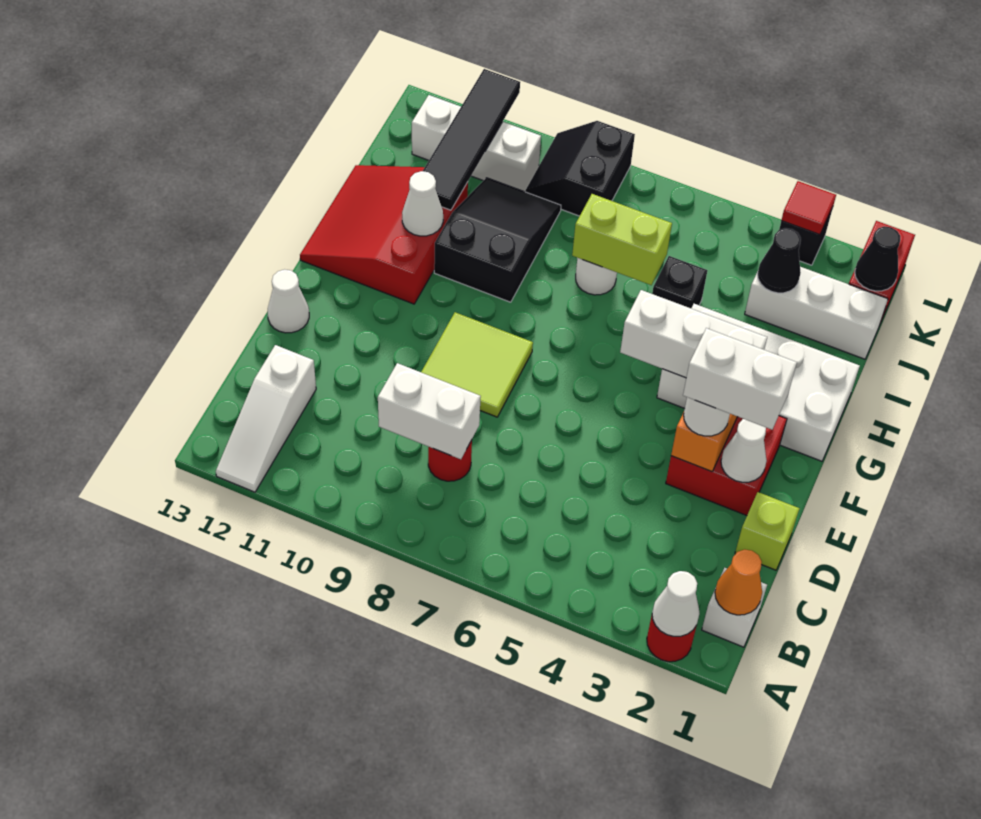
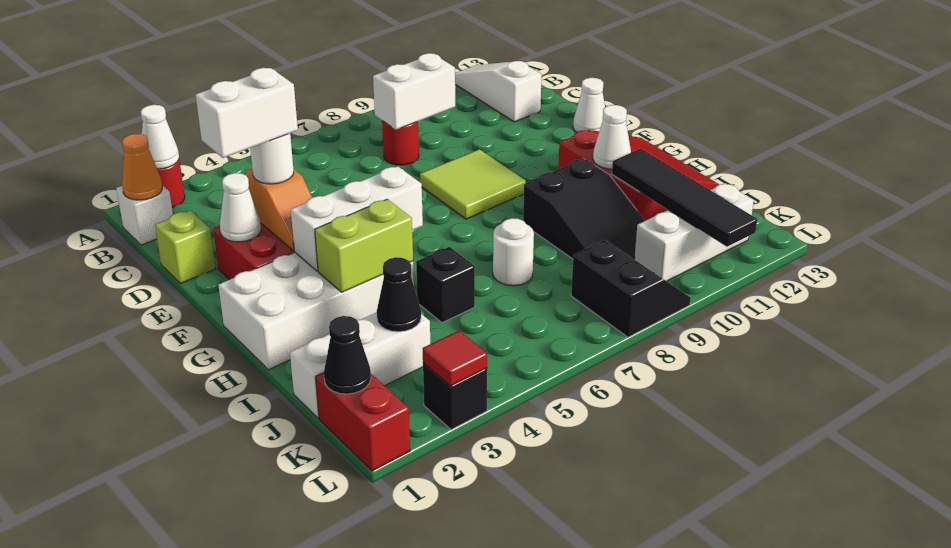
lime brick I6:I7 level 2 -> lime brick H3:H4 level 2

